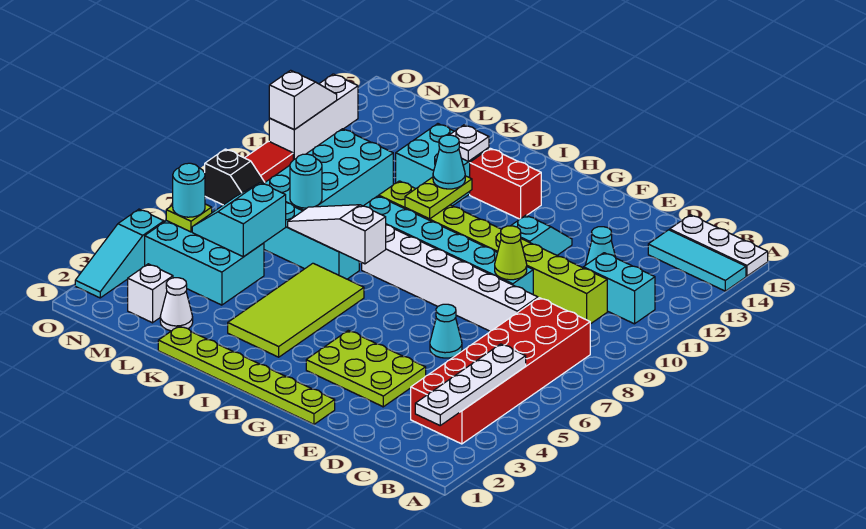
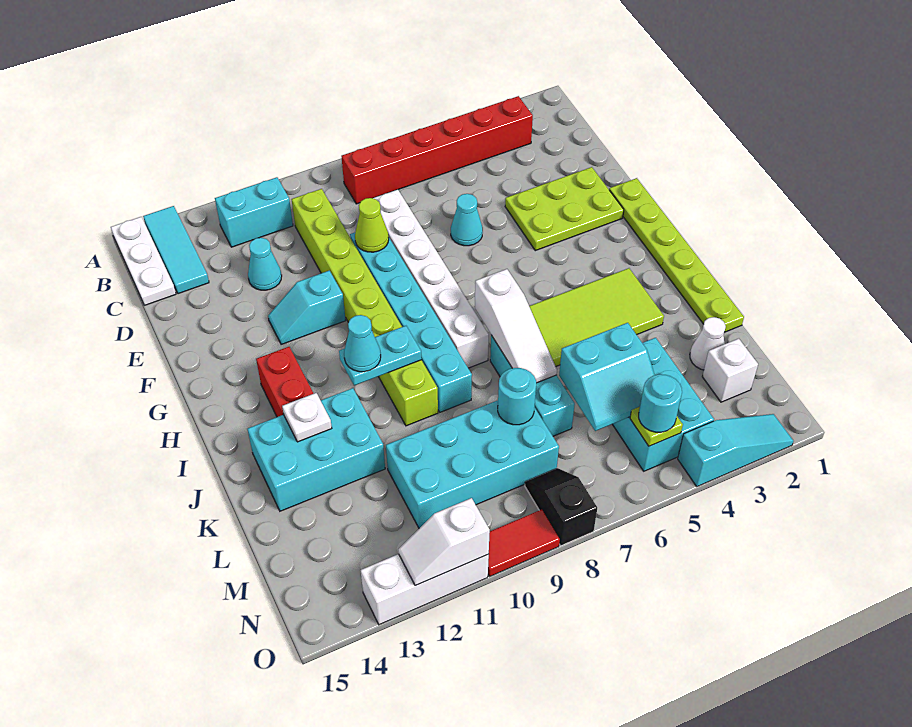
white plate B2:B5 level 2 -> none
red brick B3:C8 level 1 -> red brick B3:B8 level 1
cyan brick B11:C11 level 1 -> cyan brick B11:B12 level 1
lime plate E3:G4 level 1 -> lime plate E2:F4 level 1
lime plate I10:I11 level 2 -> cyan plate I10:I11 level 2
cyan brick J12:K13 level 1 -> cyan brick J12:K14 level 1

